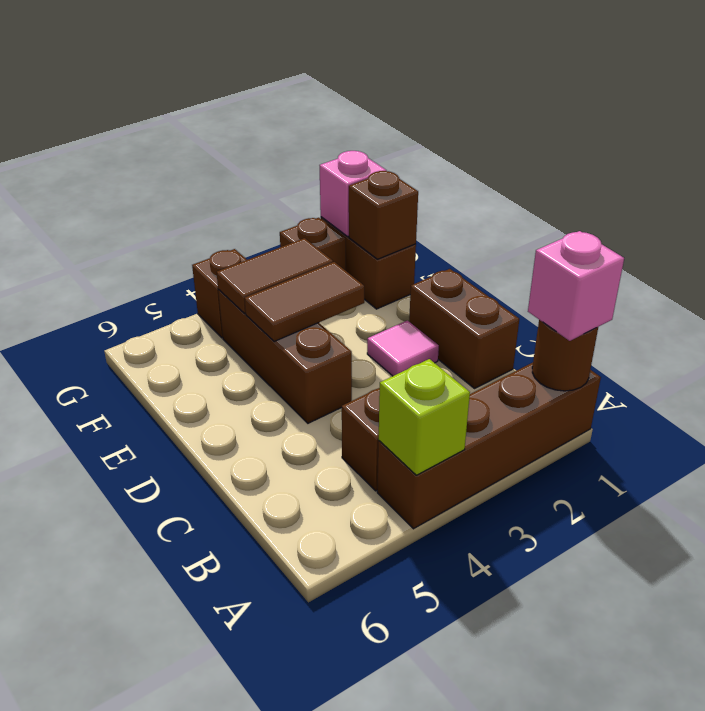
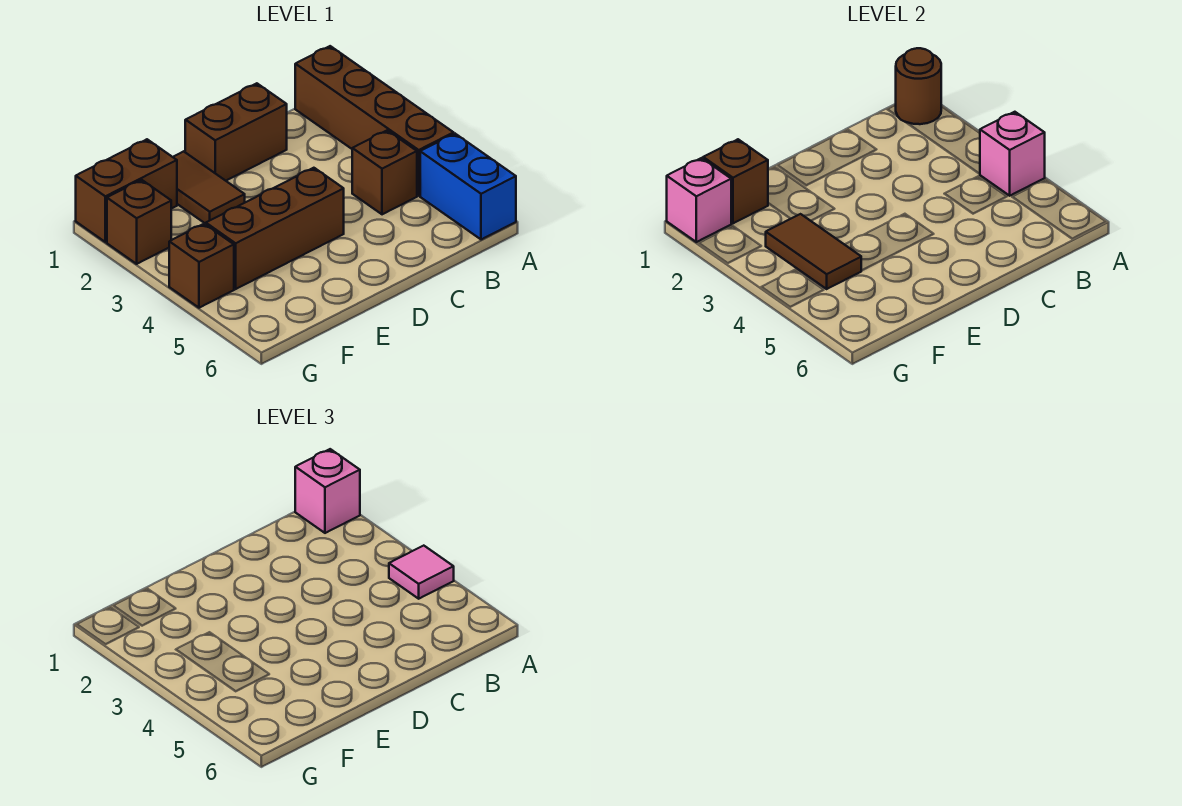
lime brick A4 level 2 -> pink brick A4 level 2
none -> blue brick A5:A6 level 1
pink tile D2 level 1 -> pink tile A4 level 3
brown tile E3:E4 level 2 -> brown tile E1:E2 level 1

